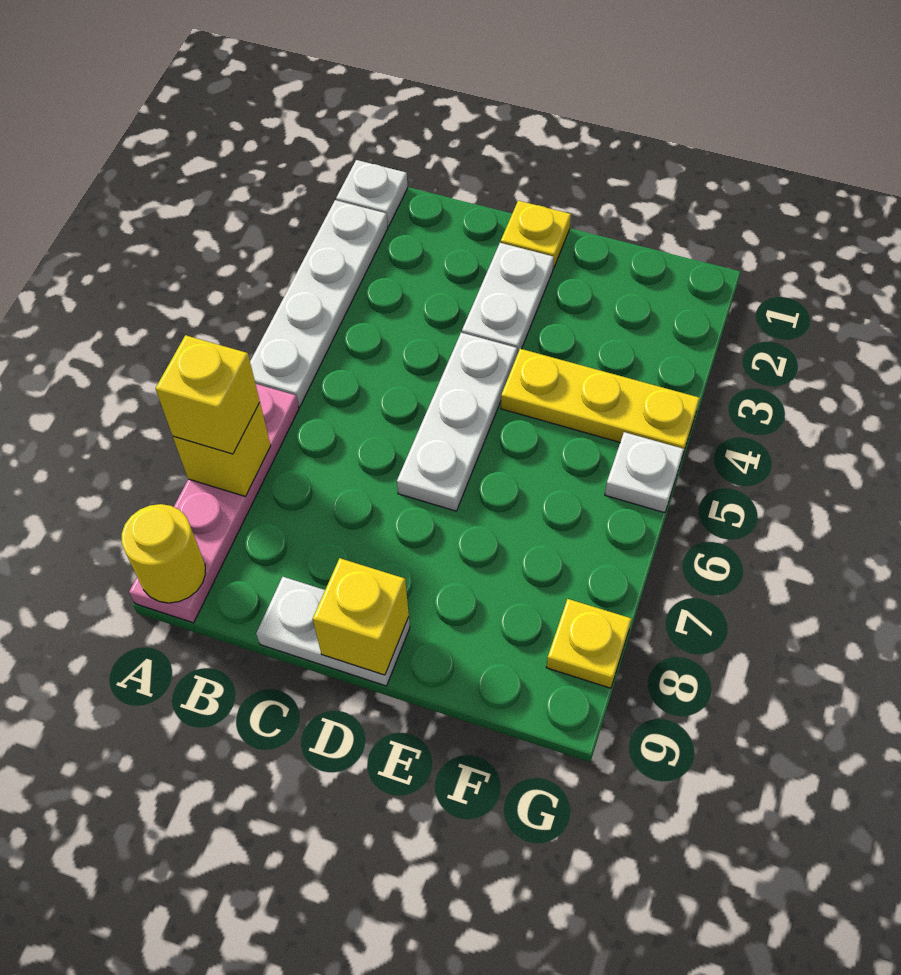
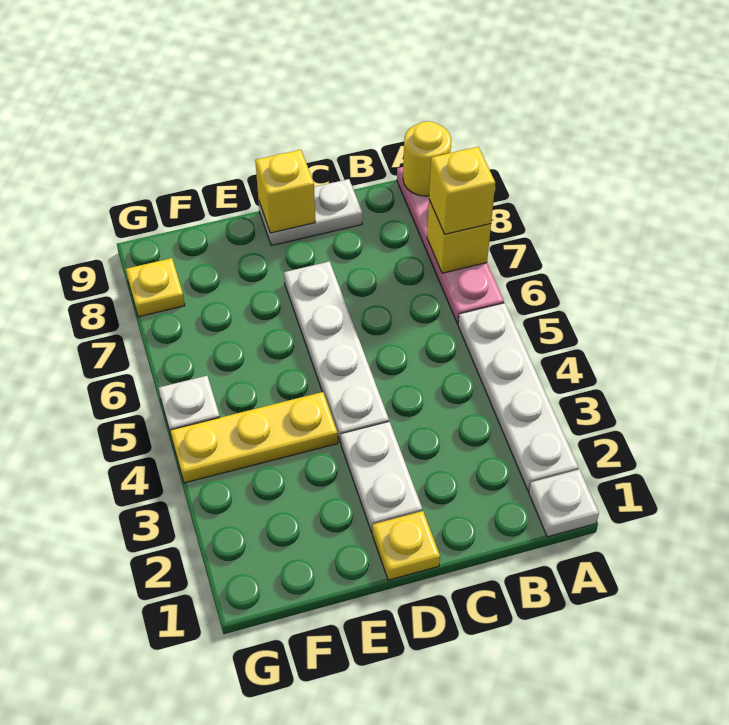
white plate D4:D6 level 1 -> white plate D4:D7 level 1

